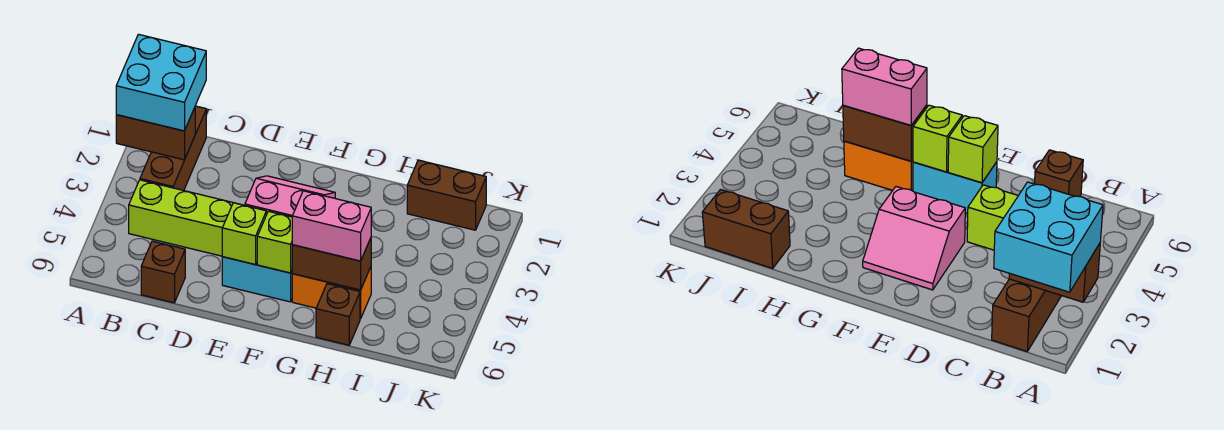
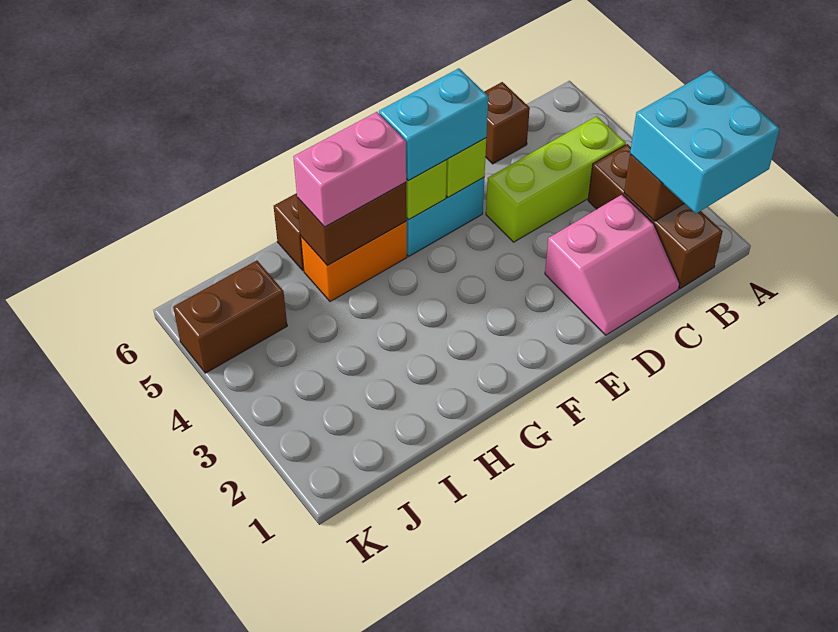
pink slope E2:F3 level 1 top 3 -> pink slope C1:D2 level 1 top 2
none -> cyan brick E5:F5 level 3
brown brick I1:J1 level 1 -> brown brick J5:K5 level 1

